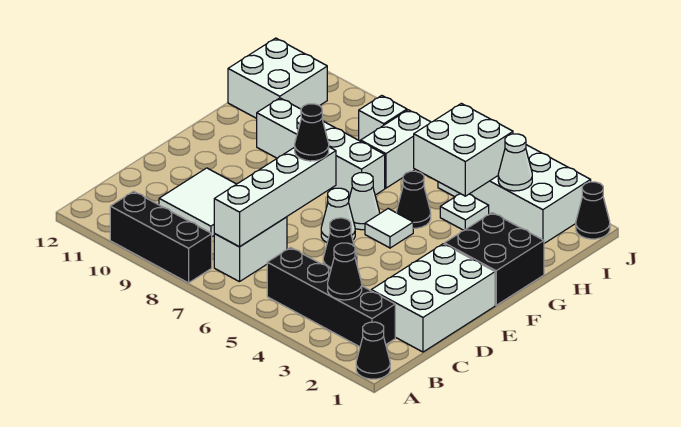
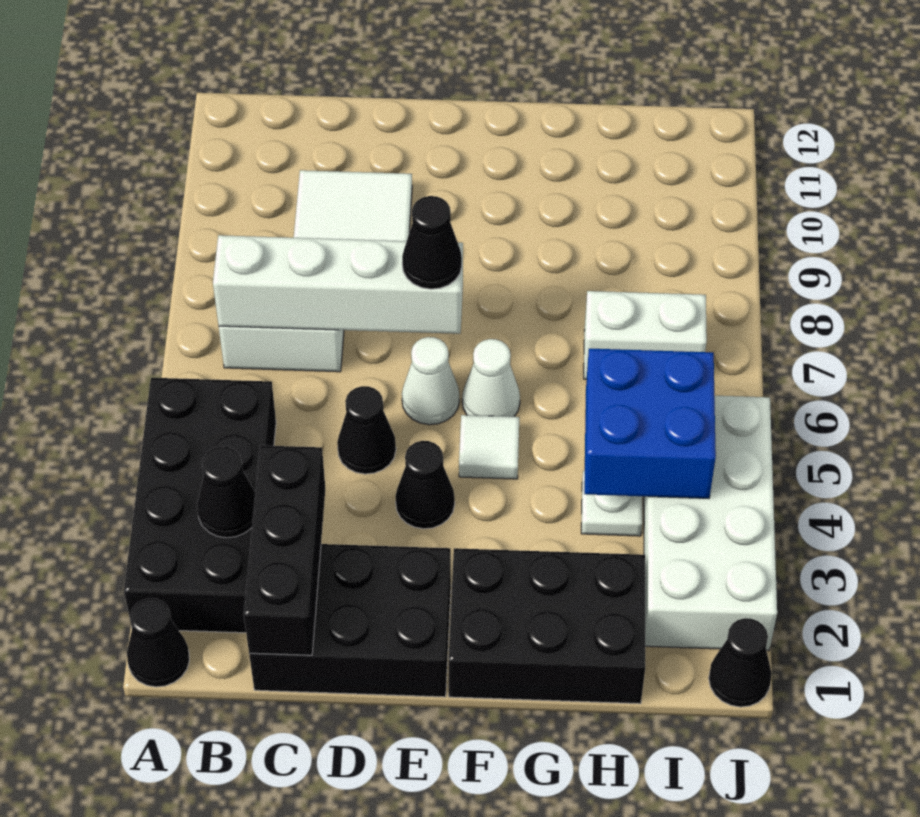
black brick A8:A10 level 1 -> black brick C1:C3 level 2
black brick B2:B5 level 1 -> black brick A2:B5 level 1
white brick C1:E2 level 1 -> black brick C1:E2 level 1
black brick F1:G2 level 1 -> black brick F1:H2 level 1
black cone G5 level 1 -> black cone E4 level 1
white brick G7:G10 level 1 -> none
white brick H4:I5 level 2 -> blue brick H4:I5 level 2
white brick H11:I12 level 1 -> none
white cone I3 level 2 -> none
white brick I8 level 1 -> none

